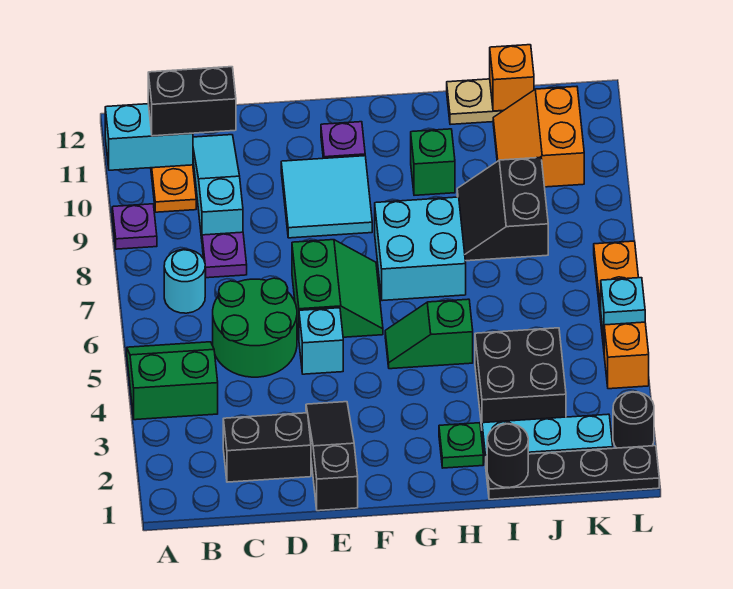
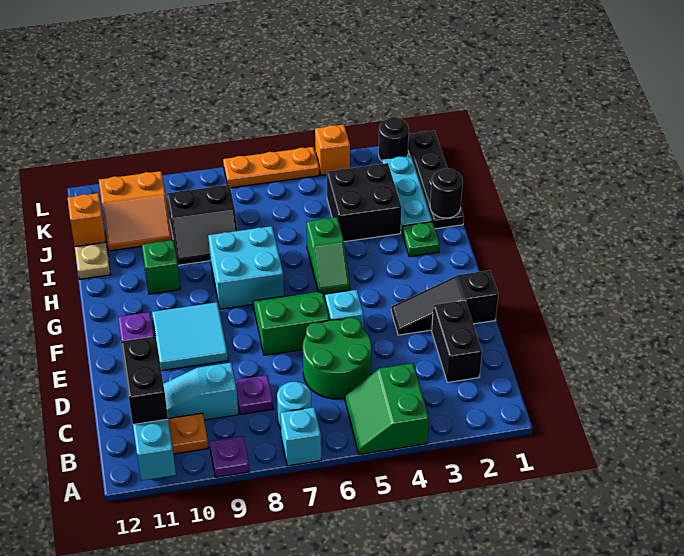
cyan brick L5 level 2 -> cyan brick A7 level 1

